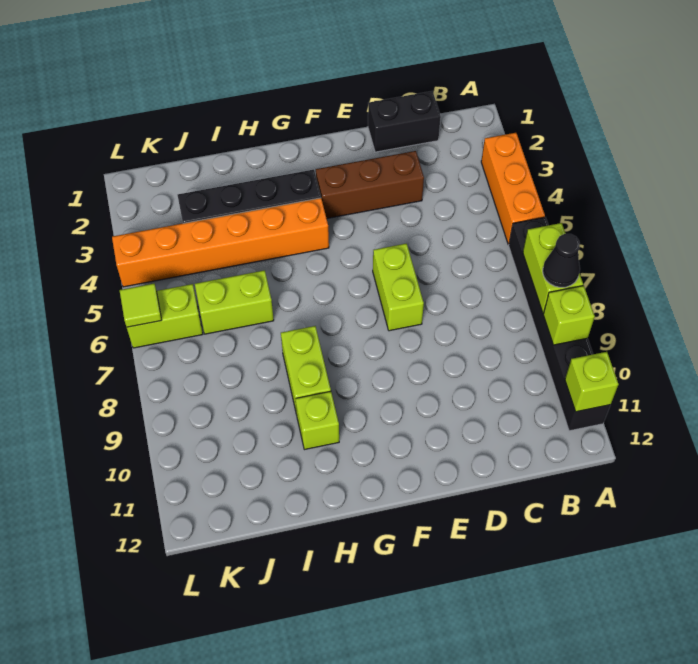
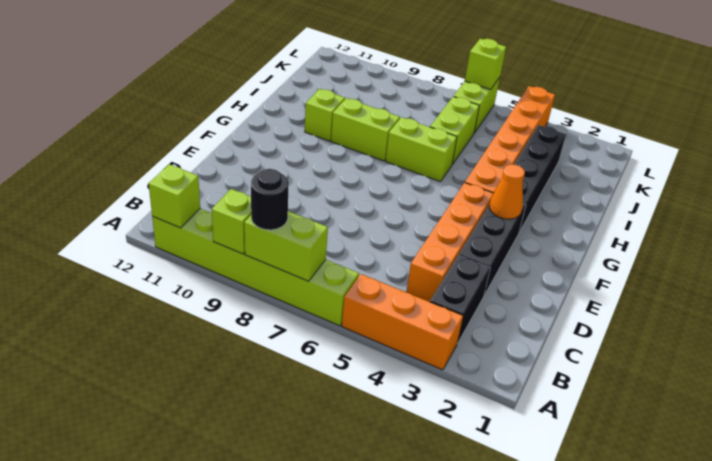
black brick A6:A11 level 1 -> lime brick A6:A11 level 1
black cone A8 level 3 -> black round brick A8 level 3
black brick C1:D1 level 1 -> black brick B3:C3 level 1
none -> orange brick C4:F4 level 1
brown brick D3:F3 level 1 -> black brick D3:F3 level 1
lime brick E6:E7 level 1 -> lime brick H6:H7 level 1
none -> orange cone F3 level 2
lime tile L6 level 2 -> lime brick L6 level 2

